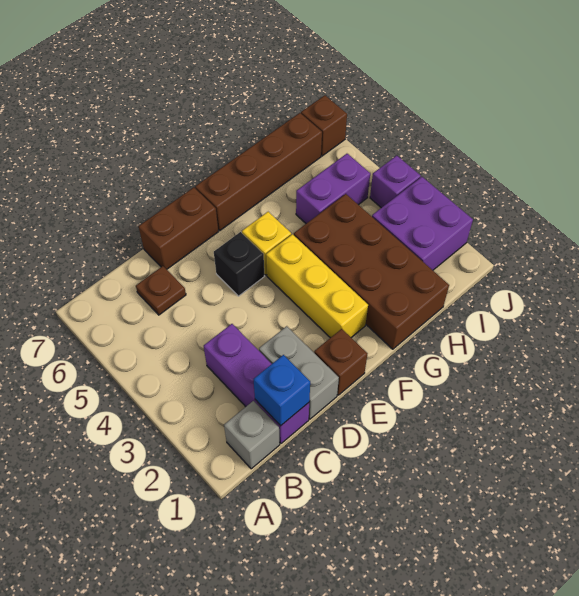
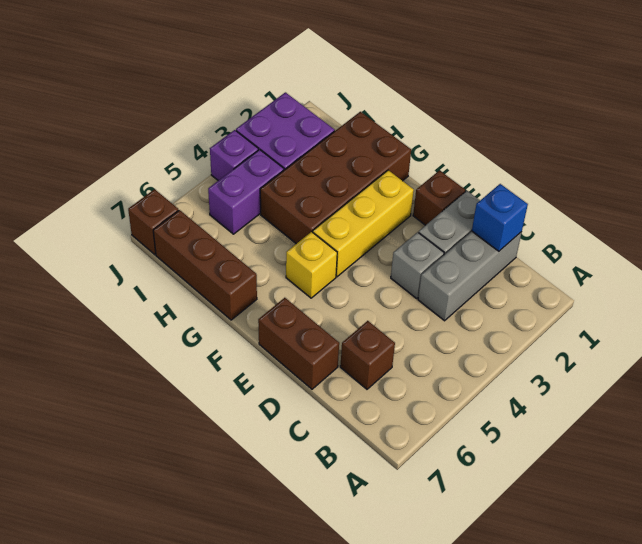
grey brick B1 level 1 -> grey brick D3 level 1
purple brick C1:C3 level 1 -> grey brick C1:C3 level 1
brown plate C6 level 1 -> brown brick C6 level 1
black brick E5 level 1 -> none
brown brick F7:I7 level 1 -> brown brick G7:I7 level 1
purple brick H5:I5 level 1 -> purple brick I4:I5 level 1

